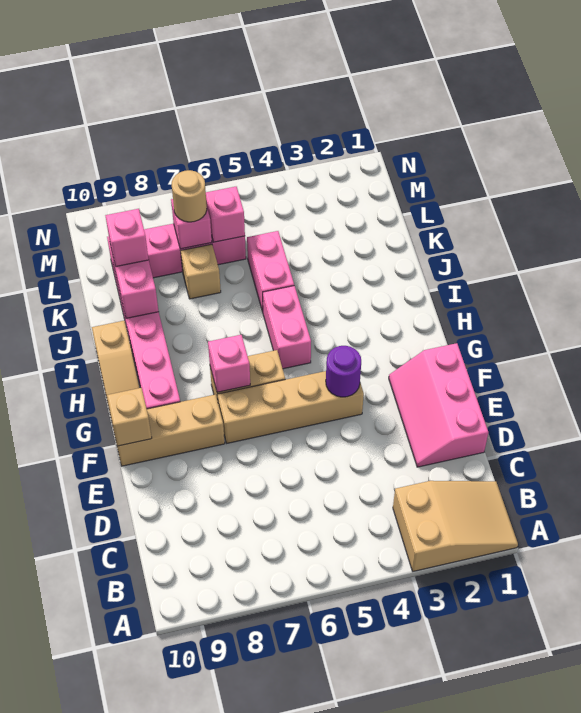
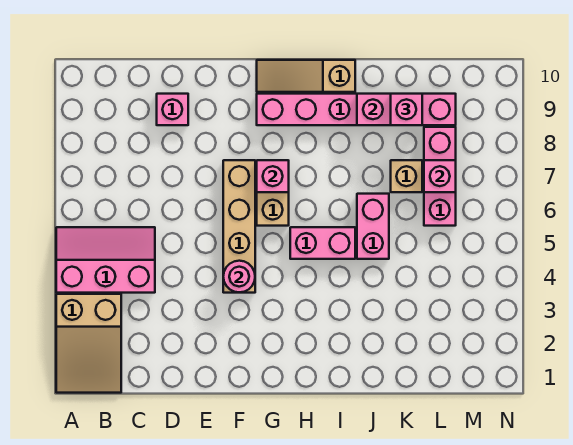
pink slope D1:F2 level 1 top 1 -> pink slope A4:C5 level 1 top 4
purple round brick F4 level 2 -> pink round brick F4 level 2
tan brick F8:F10 level 1 -> none
tan brick F10 level 2 -> none
pink brick J5:K5 level 1 -> pink brick J5:J6 level 1
pink brick L6 level 2 -> pink brick D9 level 1
tan round brick L7 level 3 -> none

